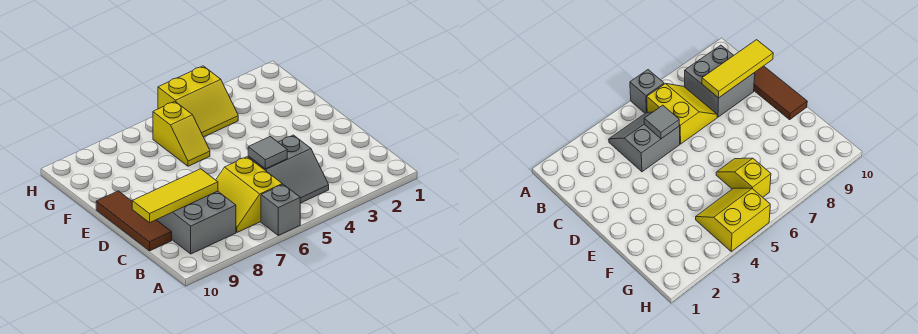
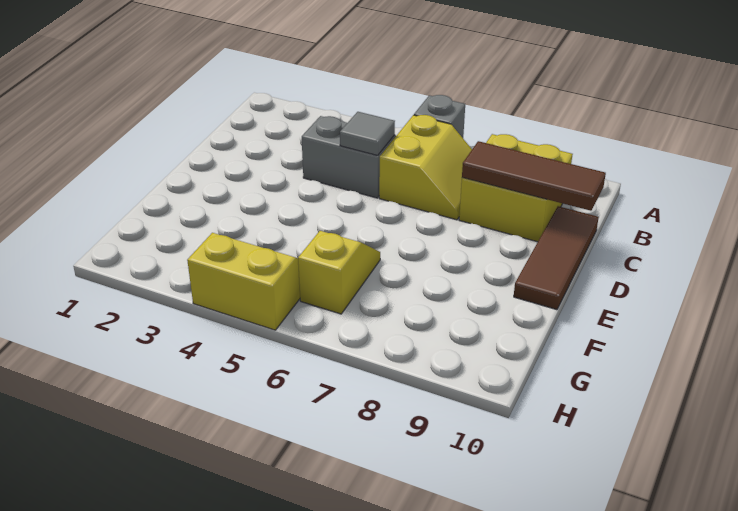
grey brick B8:C9 level 1 -> yellow brick B8:C9 level 1
yellow tile C8:C10 level 2 -> brown tile C8:C10 level 2

